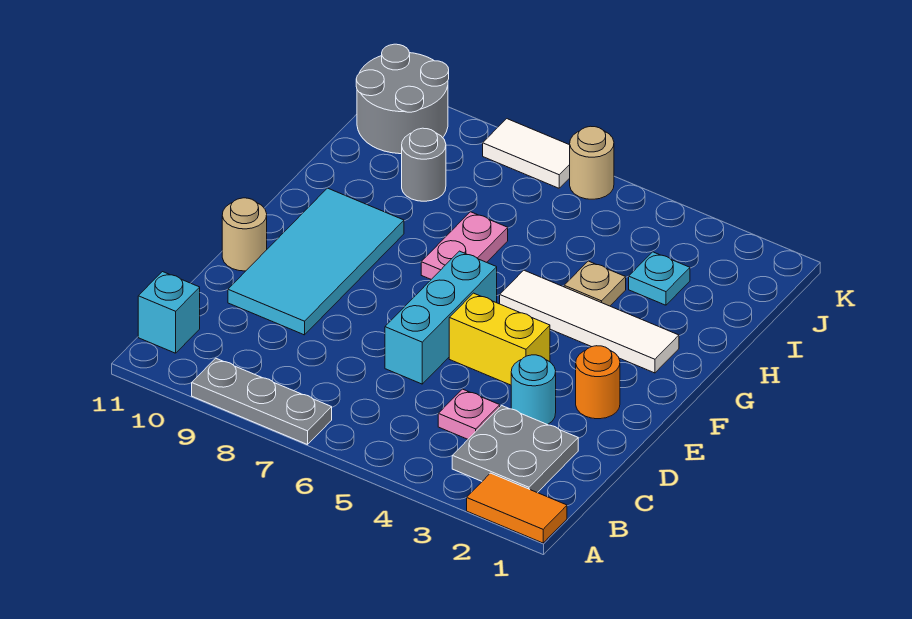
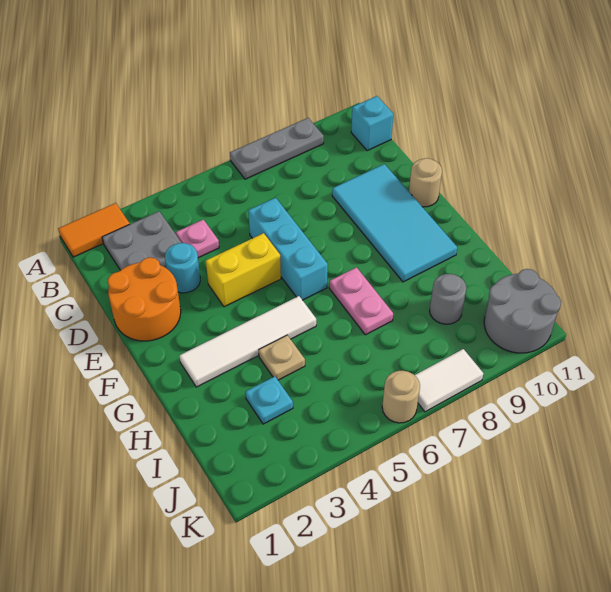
orange round brick E2 level 1 -> orange round brick D1:E2 level 1

